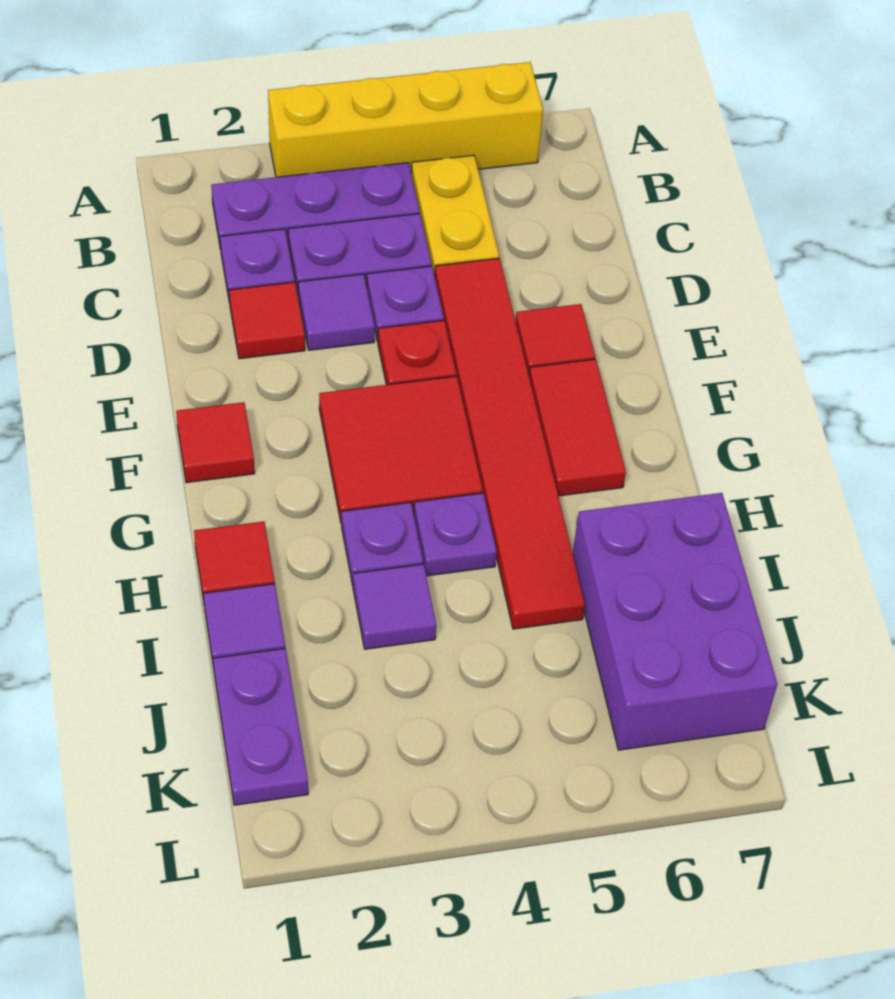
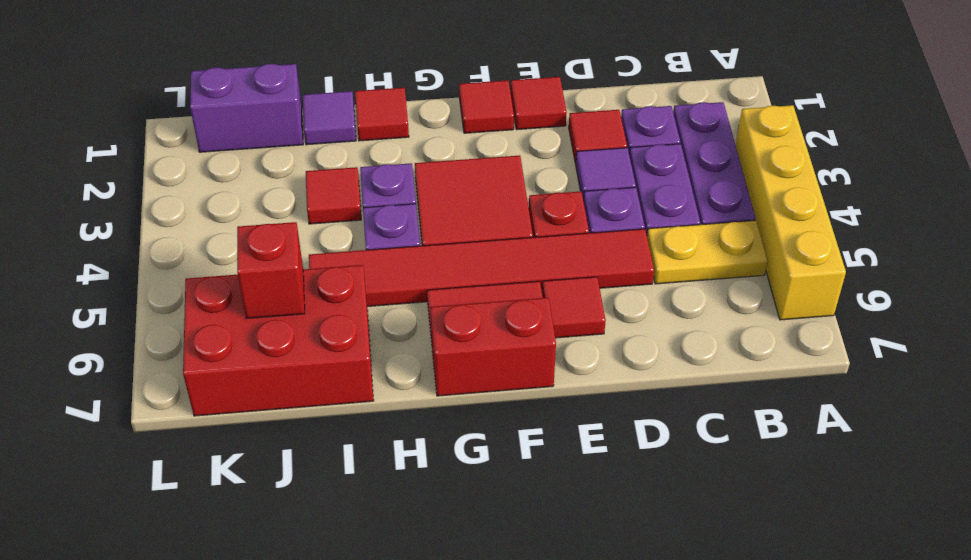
none -> red tile E1 level 1
none -> red brick F7:G7 level 1
purple tile I3 level 1 -> red tile I3 level 1
purple brick I6:K7 level 1 -> red brick I6:K7 level 1
purple plate J1:K1 level 1 -> purple brick J1:K1 level 1
none -> red brick J6 level 2

